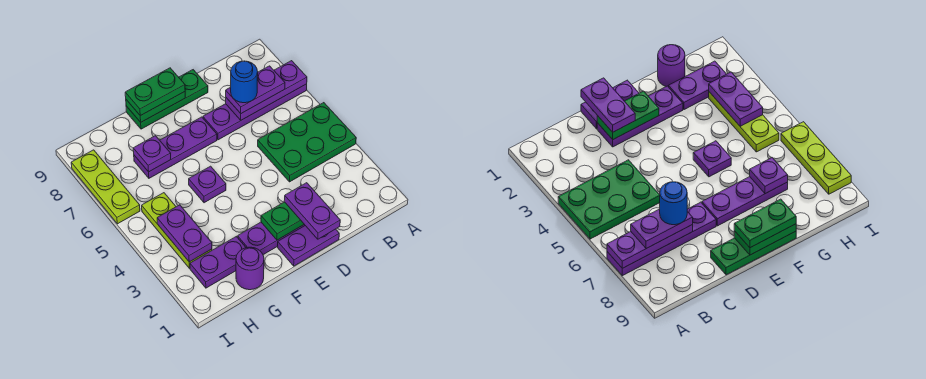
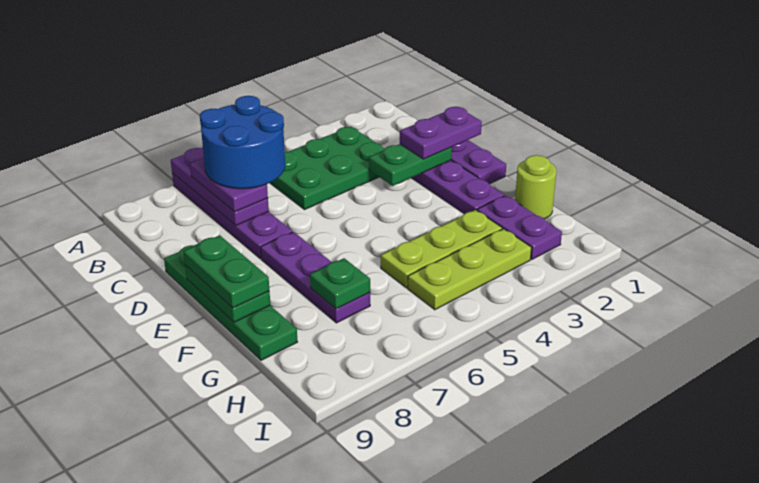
green plate A4:C5 level 1 -> green plate B3:C5 level 1
blue round brick C7 level 4 -> blue round brick B6:C7 level 4
green plate D2:E2 level 2 -> green plate D2:D3 level 2
green plate D9:F9 level 1 -> green plate D9:G9 level 1
purple plate F5 level 1 -> none
purple round brick G1 level 1 -> lime round brick G1 level 1
purple plate G7 level 2 -> green plate G7 level 2
purple plate H3:H4 level 2 -> none
lime plate I6:I8 level 1 -> lime plate G3:G5 level 1

